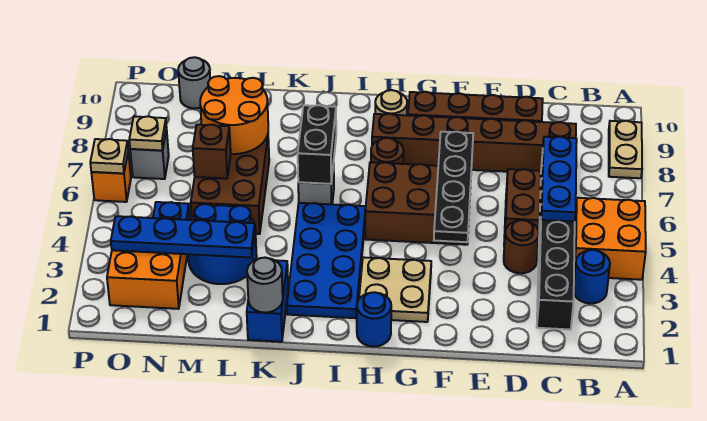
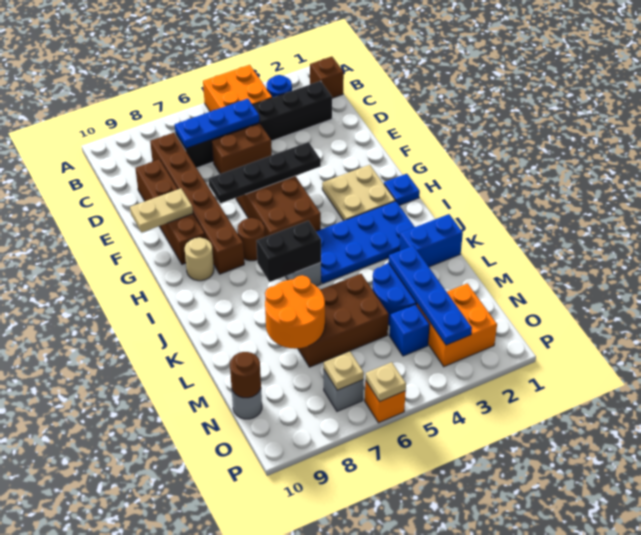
tan plate A8:A9 level 1 -> tan plate F9:F10 level 2
brown round brick D4 level 1 -> brown round brick N10 level 2
blue round brick H1 level 1 -> blue plate H1 level 1
grey round brick K1 level 2 -> none
brown brick M6 level 2 -> brown brick B1 level 1

